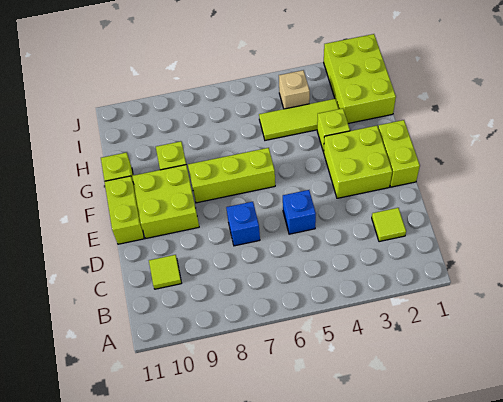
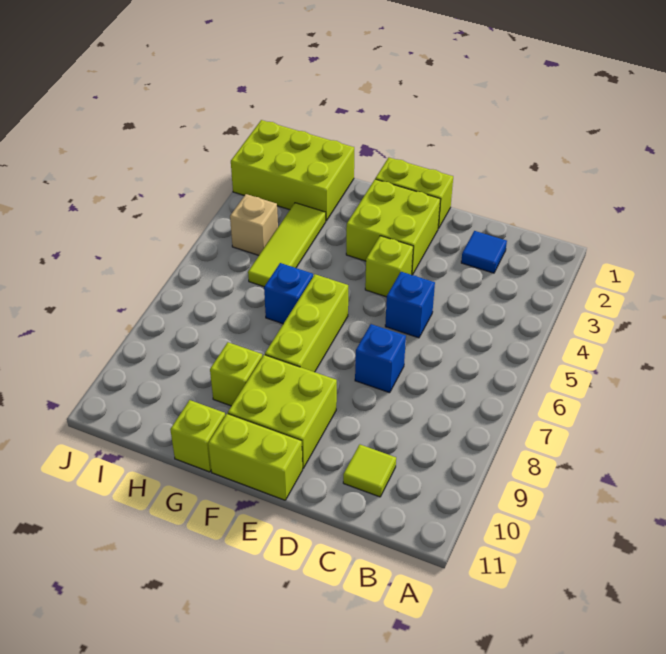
lime tile C2 level 1 -> blue tile C2 level 1
lime brick G3 level 1 -> lime brick E4 level 1
none -> blue brick G6 level 1

